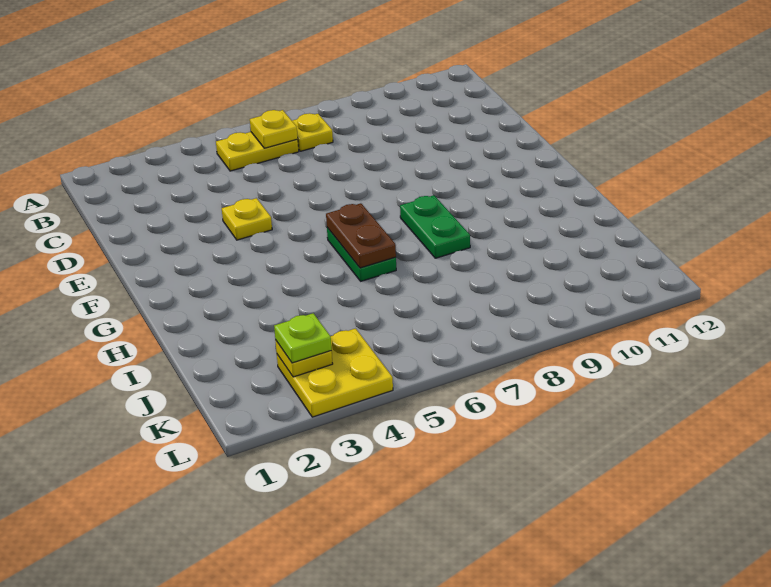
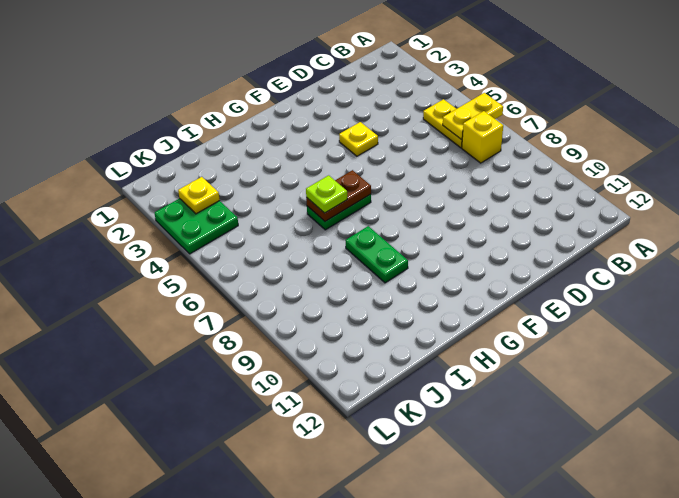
yellow plate B6 level 2 -> yellow plate A6:B6 level 2
yellow plate B7 level 1 -> yellow brick B7 level 1
green plate G8:H8 level 1 -> green plate H8:H9 level 1
yellow plate K3:L4 level 1 -> green plate K3:L4 level 1
lime plate K3 level 3 -> lime plate H6 level 3

